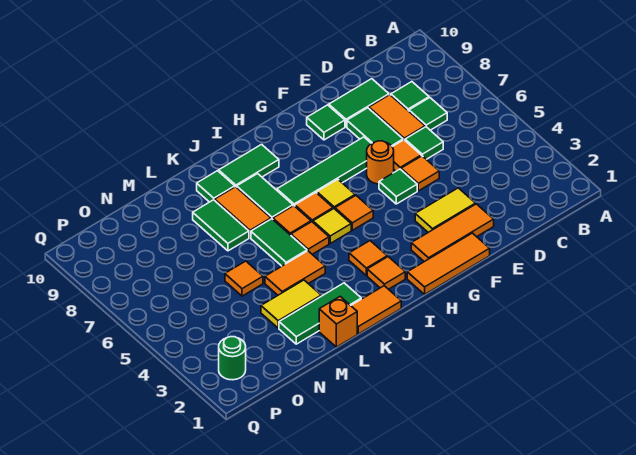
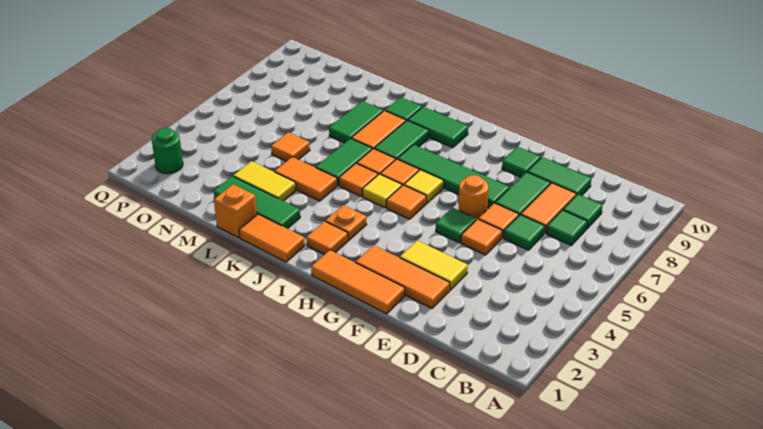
orange tile I3 level 1 -> orange plate I3 level 1

